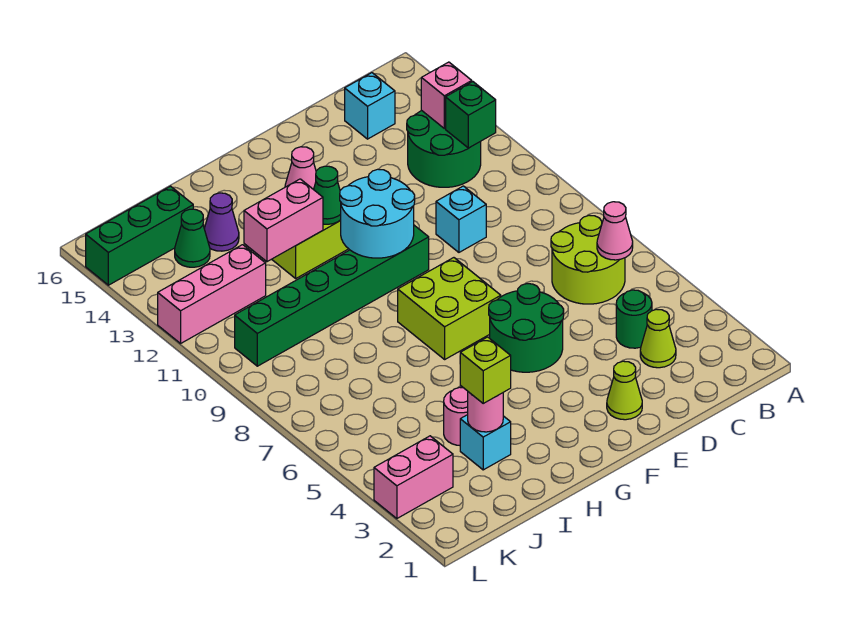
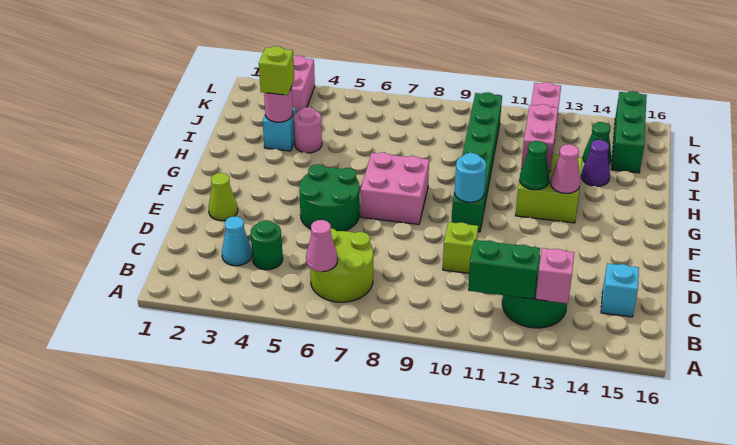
green brick B12 level 2 -> green brick B11:B12 level 2
lime cone C3 level 1 -> cyan cone C3 level 1
cyan brick D10 level 1 -> lime brick D10 level 1
lime brick F7:G8 level 1 -> pink brick F7:G8 level 1
cyan round brick F10:G11 level 2 -> cyan round brick F10 level 2

